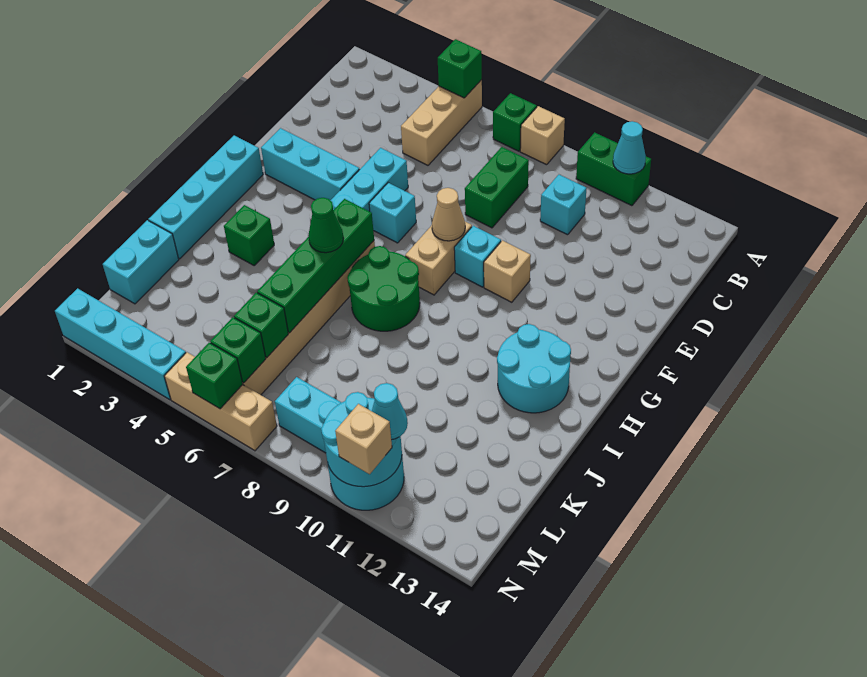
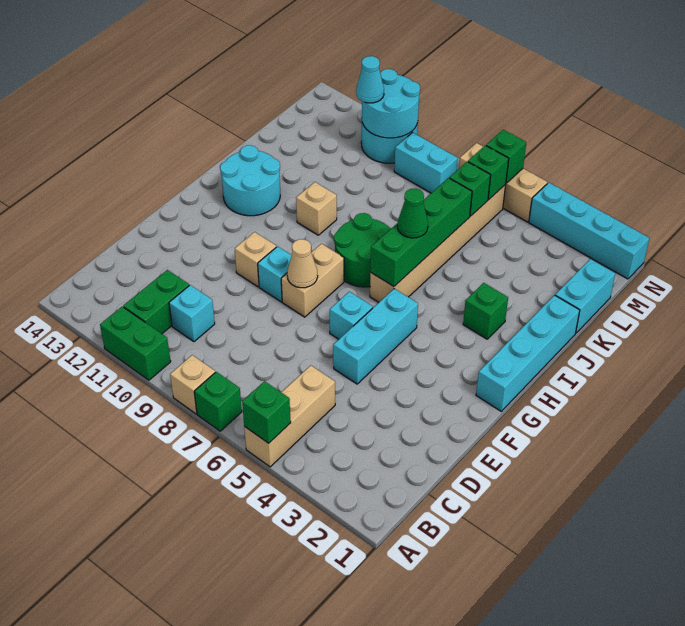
cyan cone A11 level 2 -> none
green brick C8:D8 level 1 -> green brick B11:C11 level 1
cyan brick F2:F4 level 1 -> none
tan brick N11 level 3 -> tan brick I10 level 1

